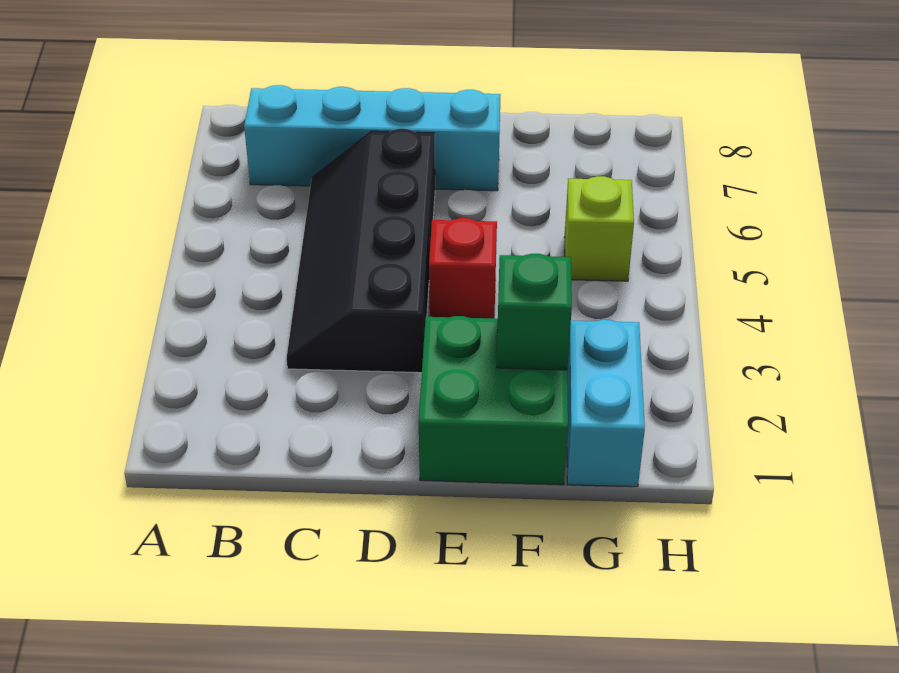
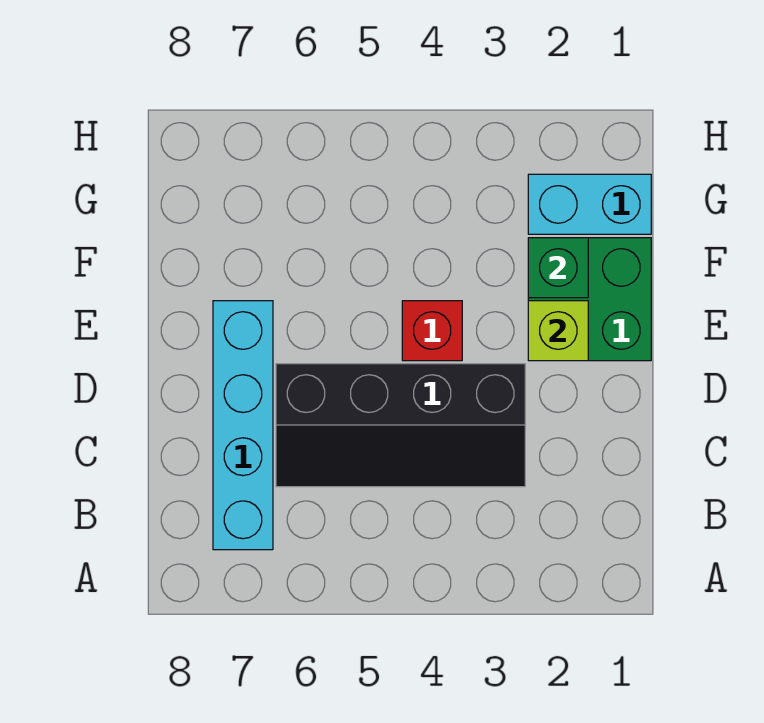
lime brick G5 level 1 -> lime brick E2 level 2

